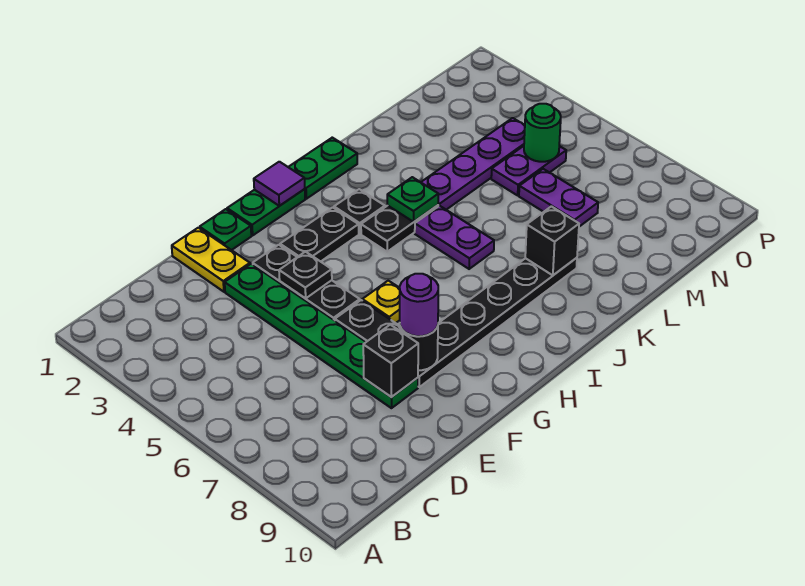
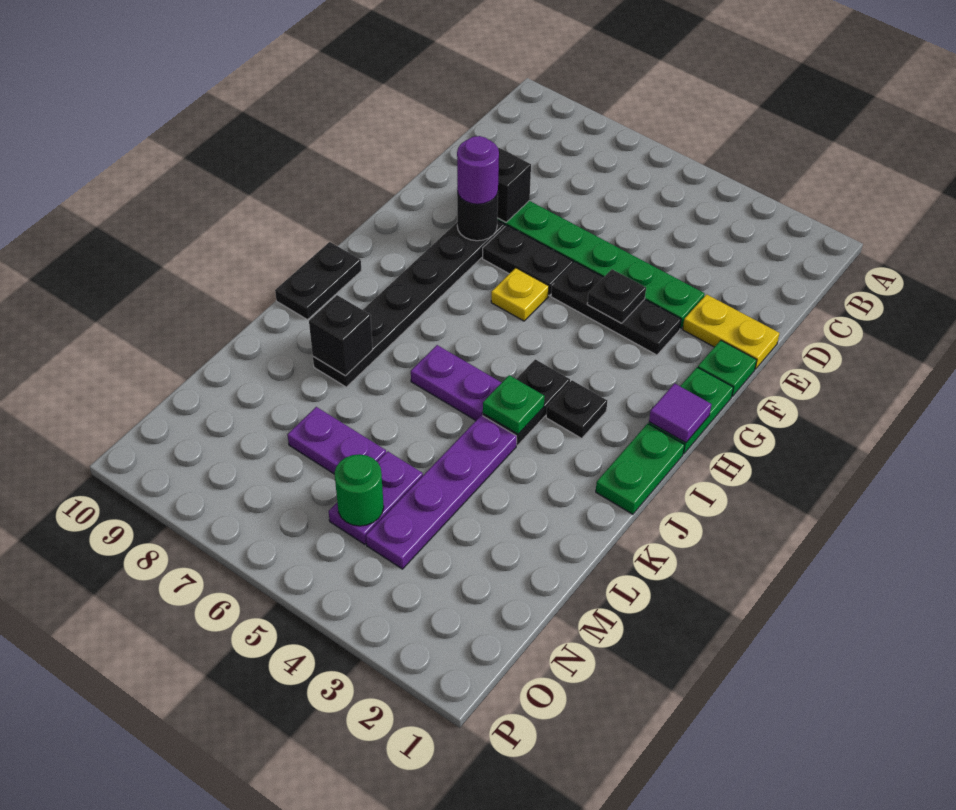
black plate G3:H3 level 1 -> black plate I10:J10 level 1

